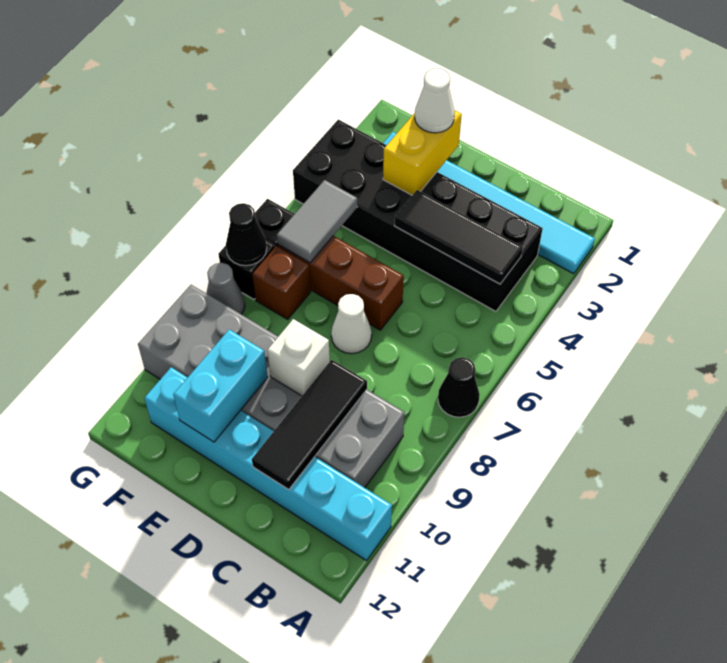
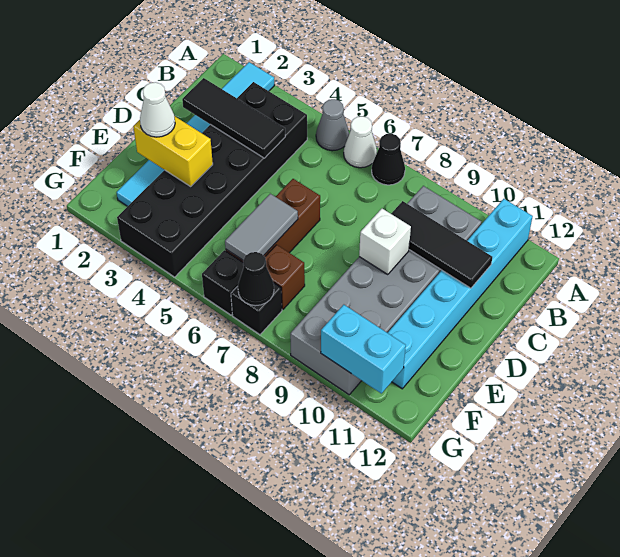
black tile B4:D4 level 2 -> black tile C2:C4 level 2
white cone D7 level 1 -> white cone A6 level 1
cyan brick E10:E11 level 2 -> cyan brick G10:G11 level 2
grey tile F5:F6 level 2 -> grey tile E6:F6 level 2
grey cone G8 level 1 -> grey cone A5 level 1

